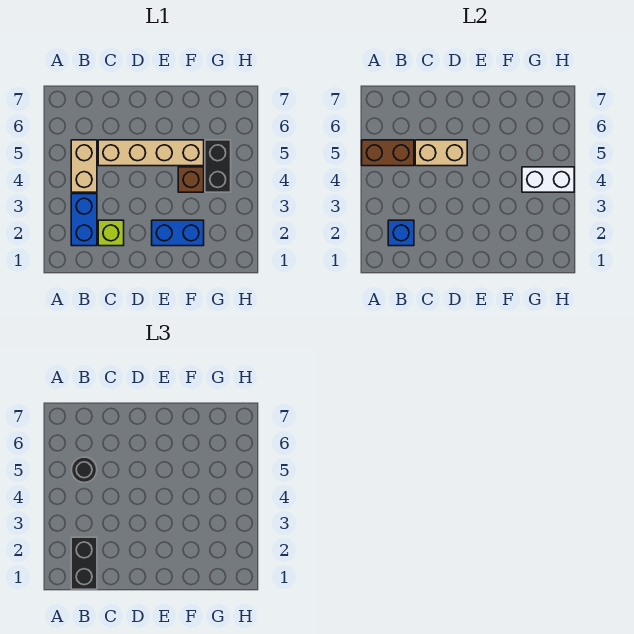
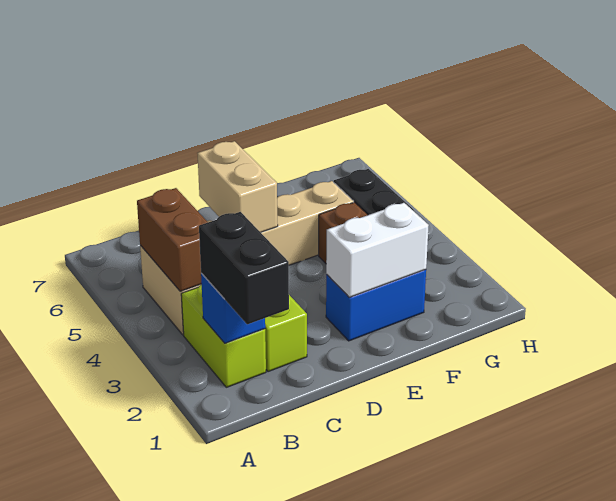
brown brick A5:B5 level 2 -> brown brick B4:B5 level 2
blue brick B2:B3 level 1 -> lime brick B2:B3 level 1
black round brick B5 level 3 -> none
tan brick C5:D5 level 2 -> tan brick D5:D6 level 2
white brick G4:H4 level 2 -> white brick E2:F2 level 2

